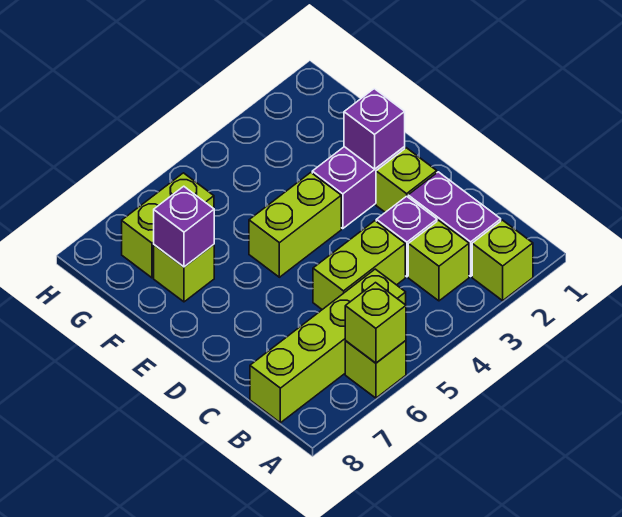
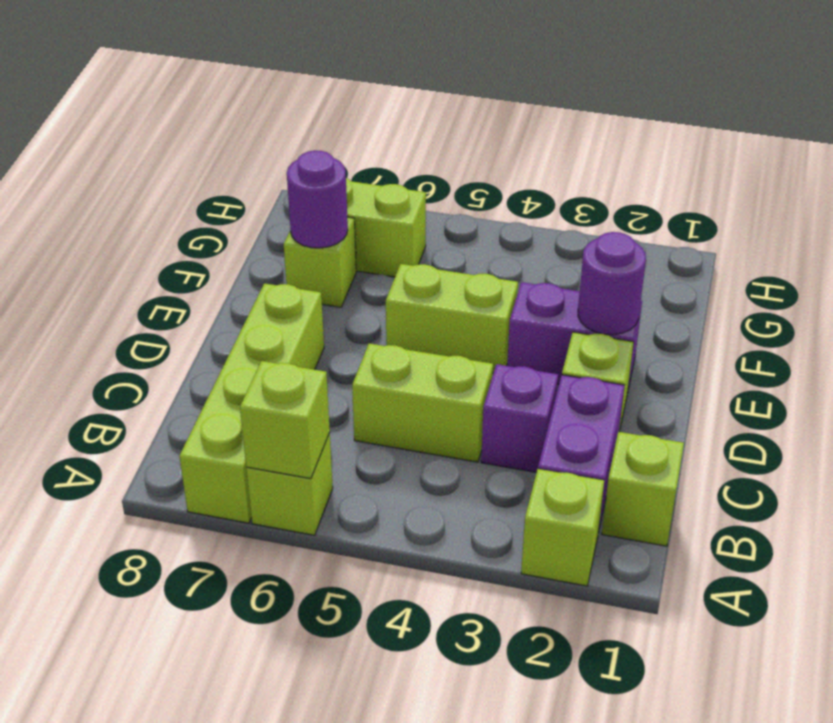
lime brick B3 level 1 -> lime brick B1 level 1
lime brick B5:B8 level 1 -> lime brick A7:D7 level 1
purple brick E2 level 2 -> purple round brick E2 level 2
purple brick F7 level 2 -> purple round brick F7 level 2

